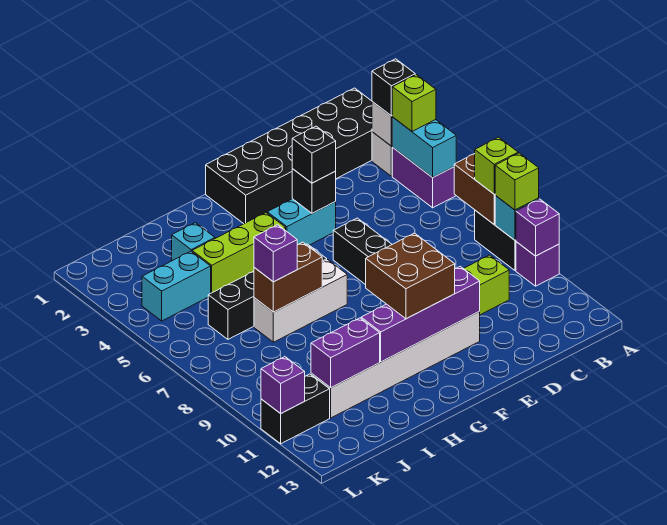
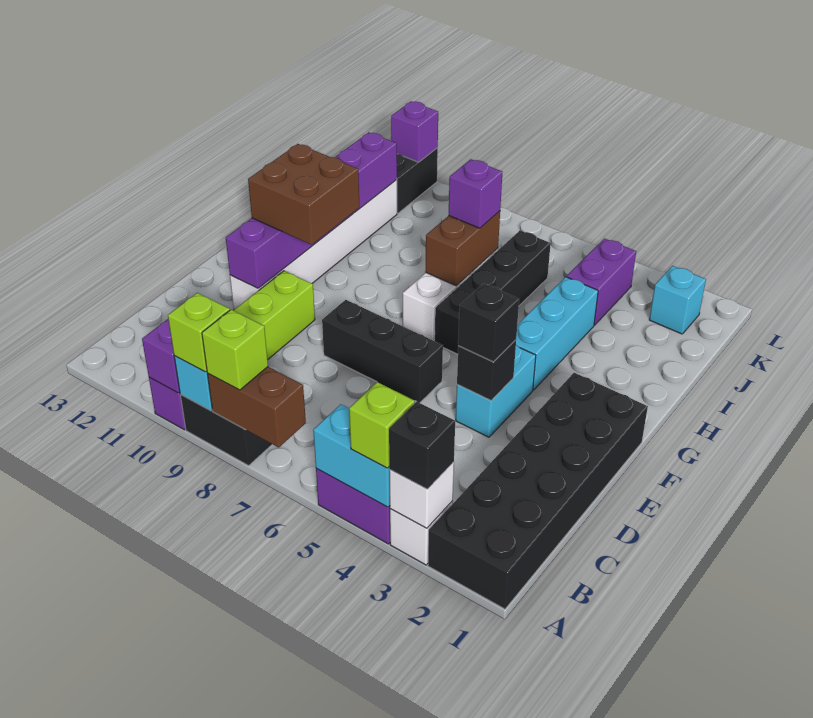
lime brick G4:I4 level 1 -> cyan brick G4:I4 level 1
cyan brick I3 level 1 -> cyan brick K2 level 1
cyan brick J4:K4 level 1 -> purple brick J4:K4 level 1

